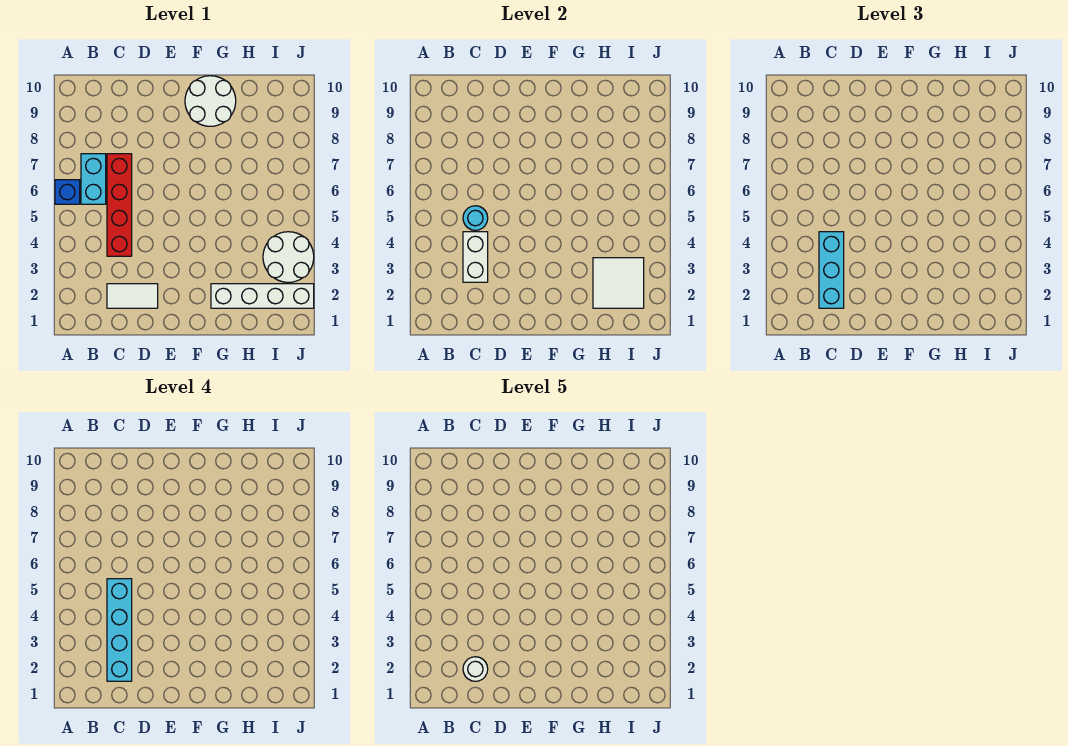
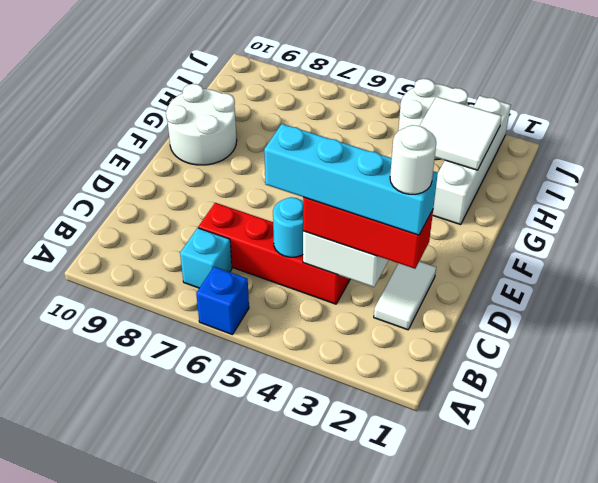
cyan brick B6:B7 level 1 -> cyan brick B7 level 1
cyan brick C2:C4 level 3 -> red brick C2:C4 level 3

